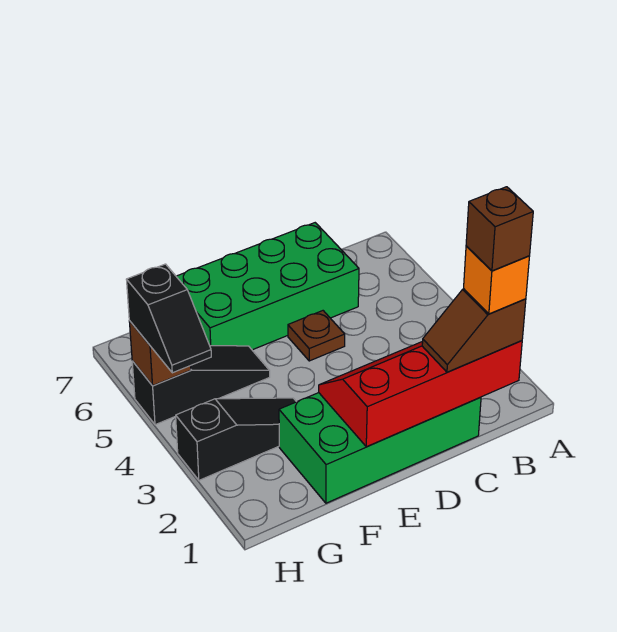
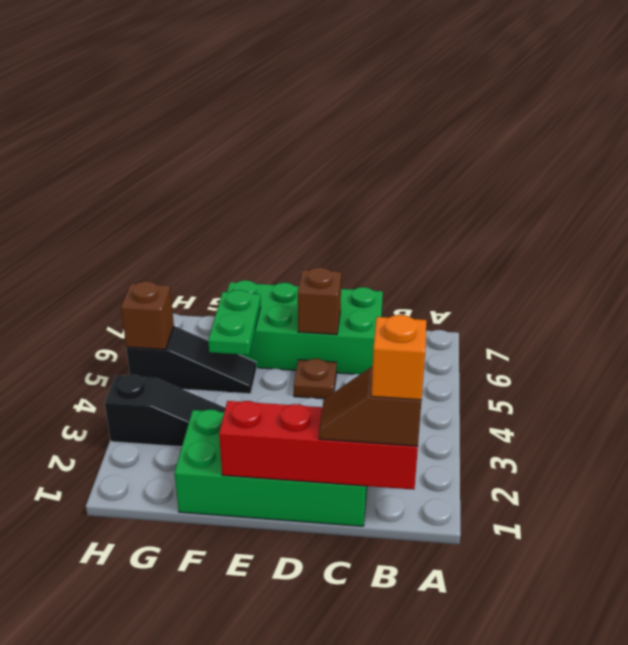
brown brick B1 level 5 -> brown brick D6 level 2
none -> green plate F5:F6 level 2
black slope H4:H5 level 3 top 5 -> none

